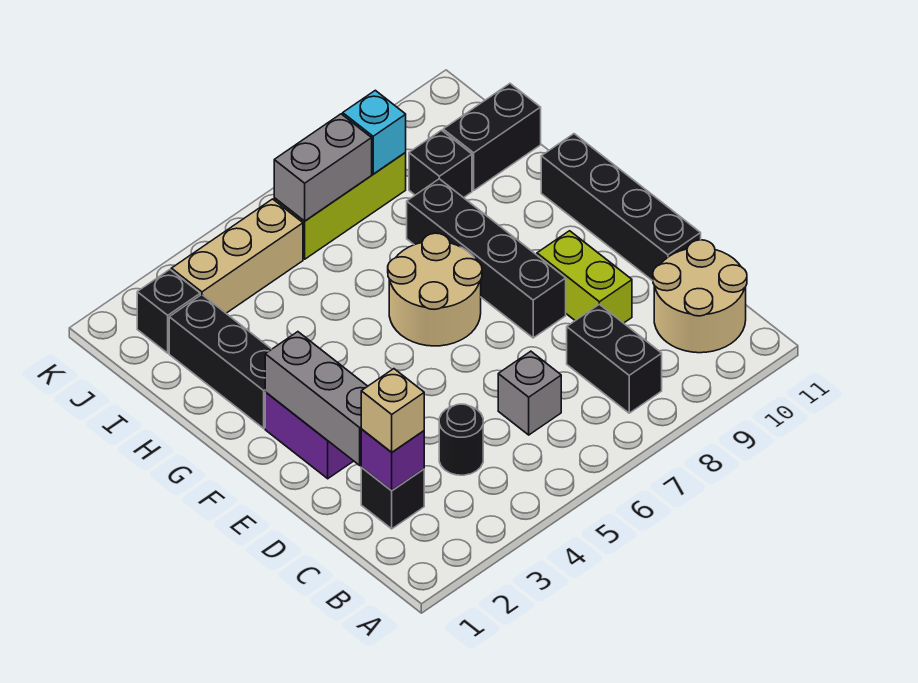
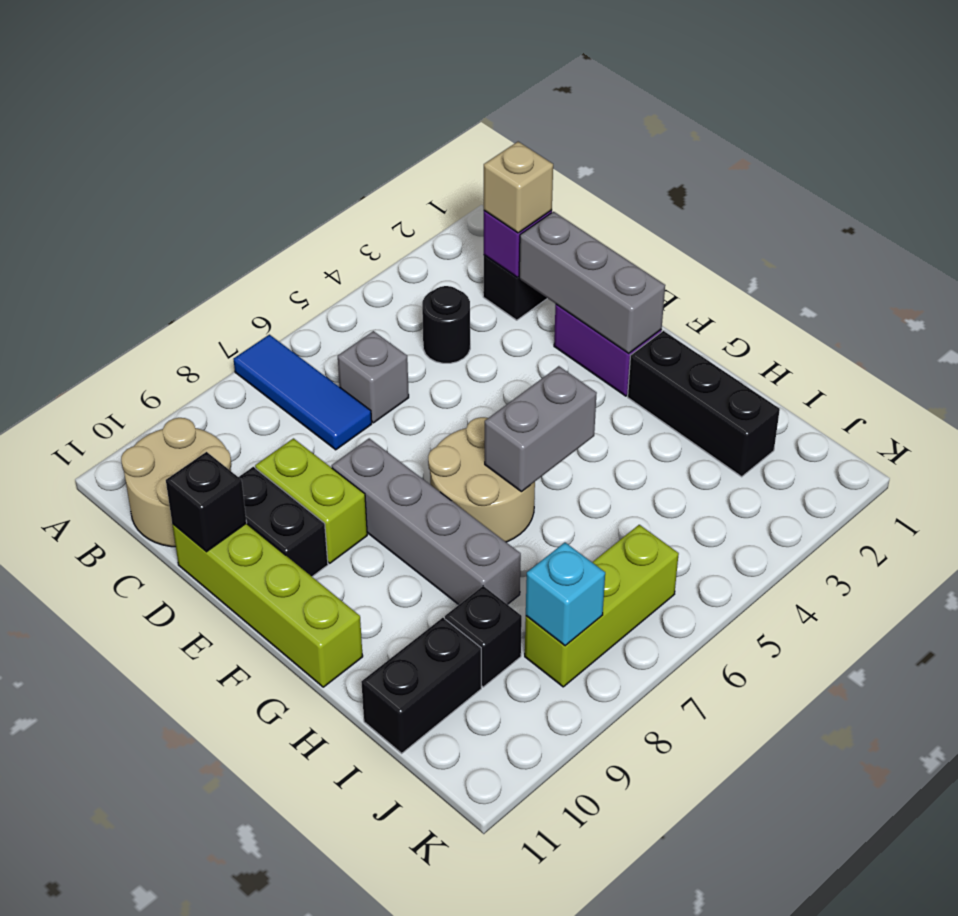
none -> blue tile A7:C7 level 1
black brick B8:C8 level 1 -> black brick D10:E10 level 1
black brick D11:G11 level 1 -> lime brick D11:G11 level 1
black brick E8:H8 level 1 -> grey brick E8:H8 level 1
black brick J2 level 1 -> black brick D11 level 2
tan brick J3:J5 level 1 -> none
grey brick J6:J7 level 2 -> grey brick G5:G6 level 2

